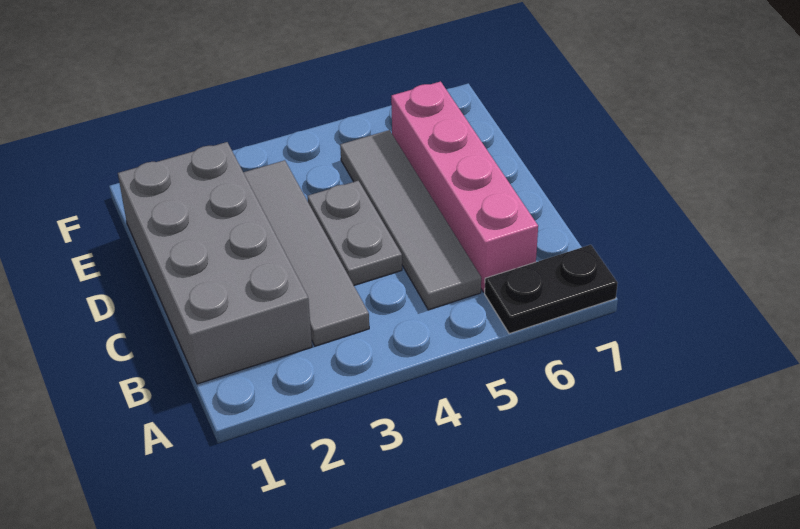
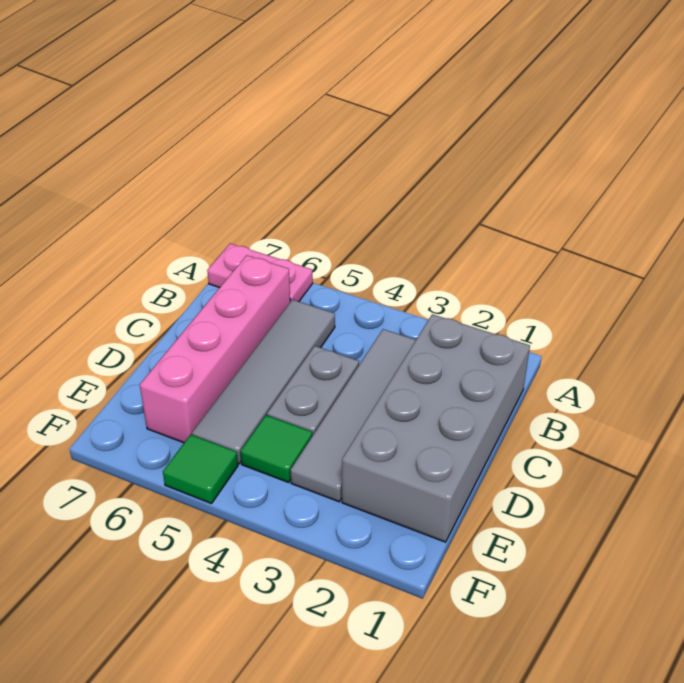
black plate A6:A7 level 1 -> pink plate A6:A7 level 1
none -> green tile E4 level 1
none -> green tile F5 level 1

